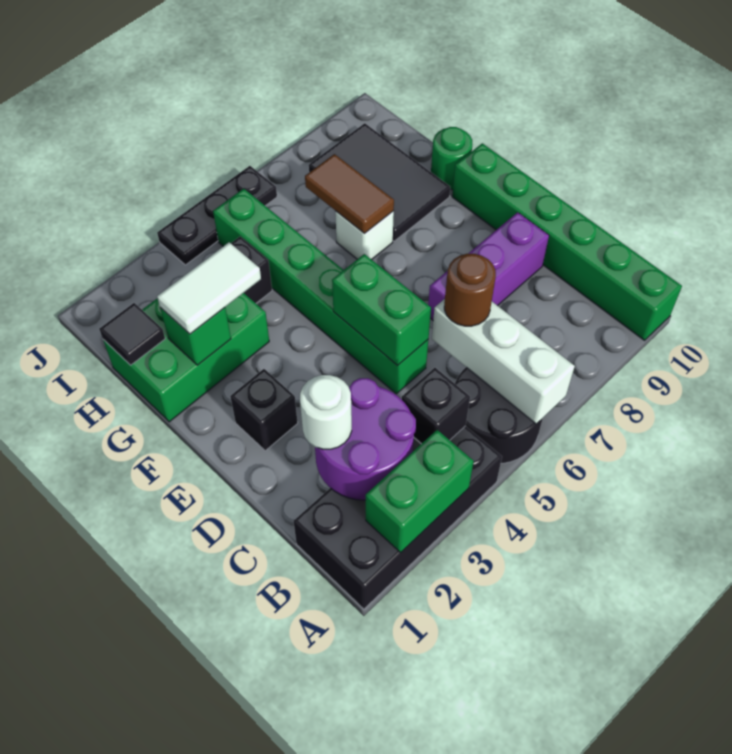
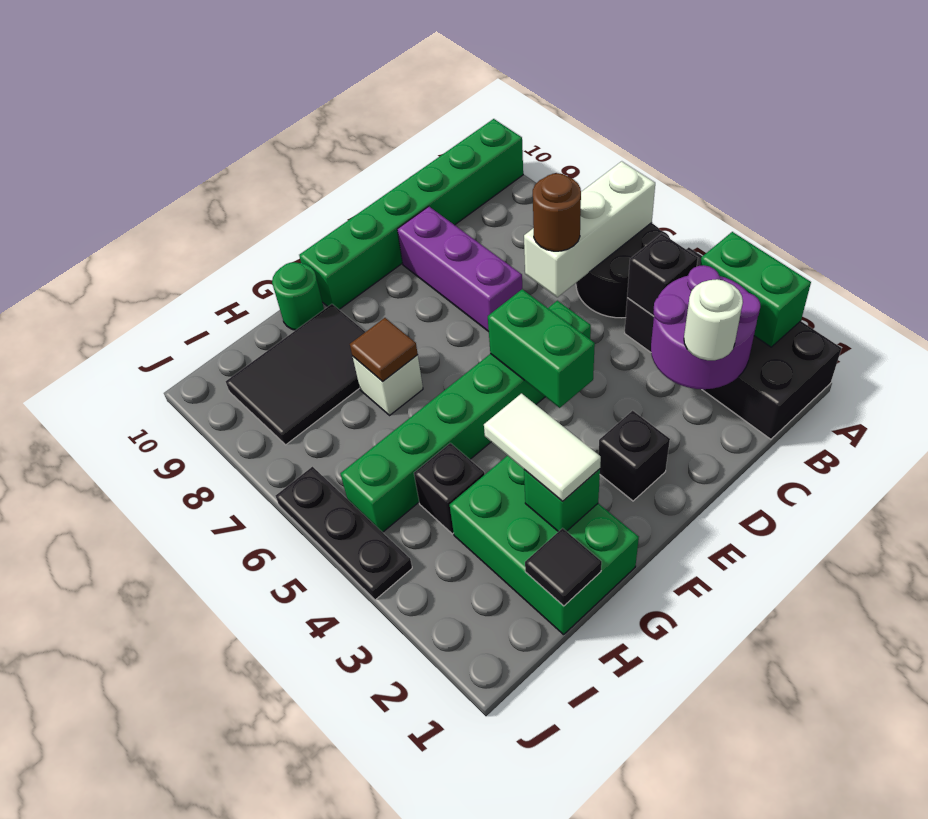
green brick D5:E5 level 2 -> green brick E4:E5 level 2
brown tile G7:H7 level 2 -> brown tile G7 level 2

